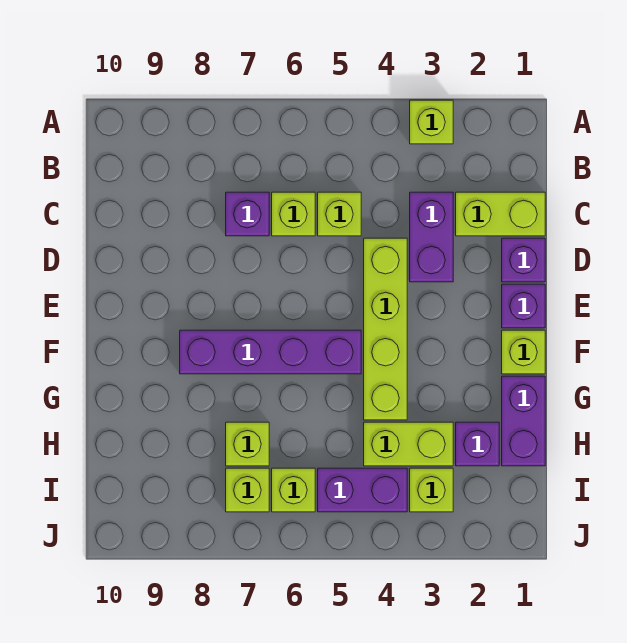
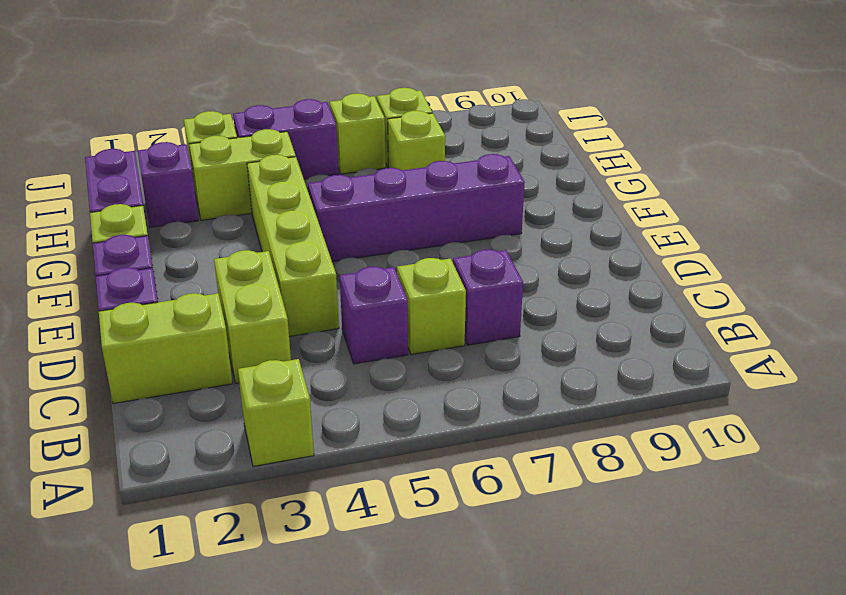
purple brick C3:D3 level 1 -> lime brick C3:D3 level 1
lime brick C5 level 1 -> purple brick C5 level 1

